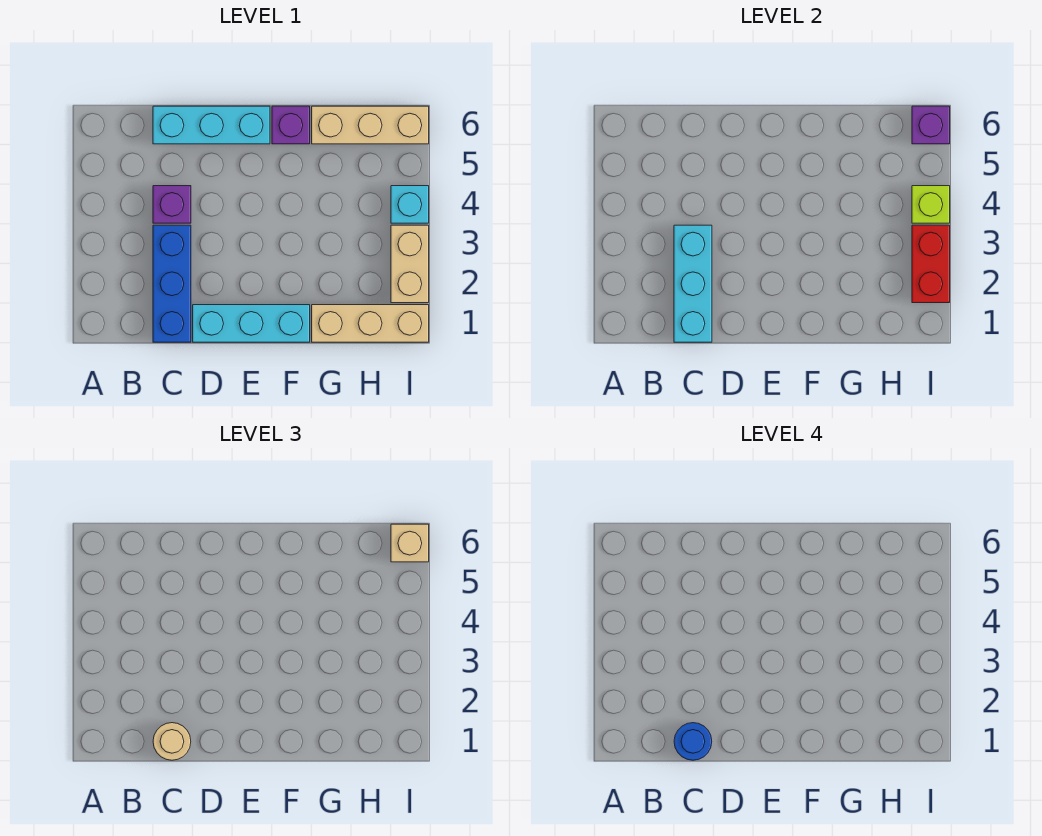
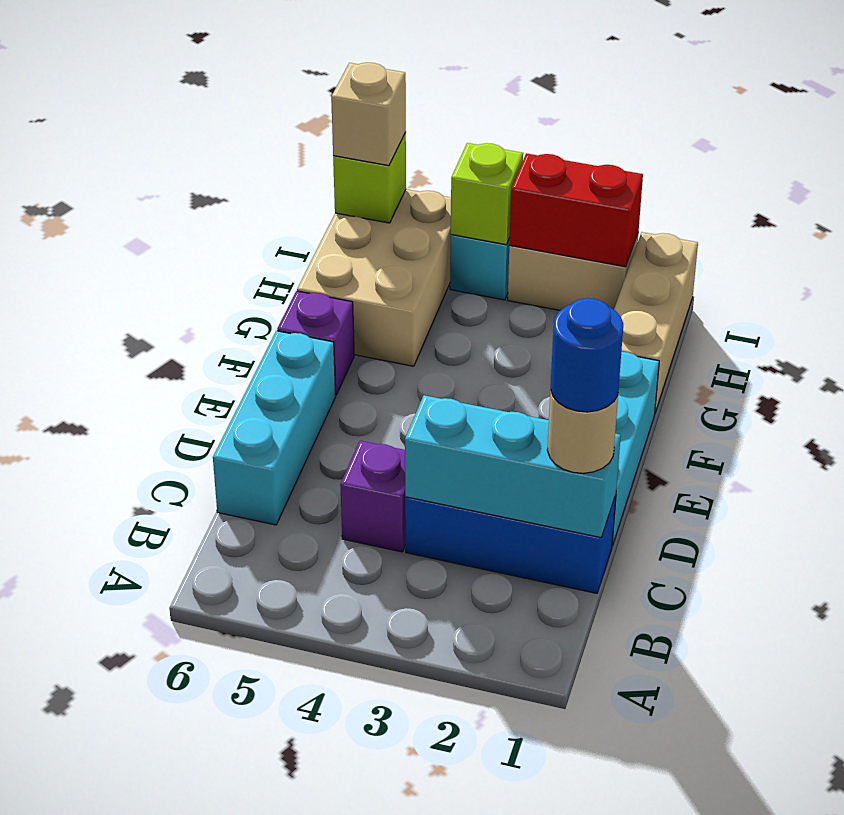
tan brick G6:I6 level 1 -> tan brick G5:I6 level 1
purple brick I6 level 2 -> lime brick I6 level 2

